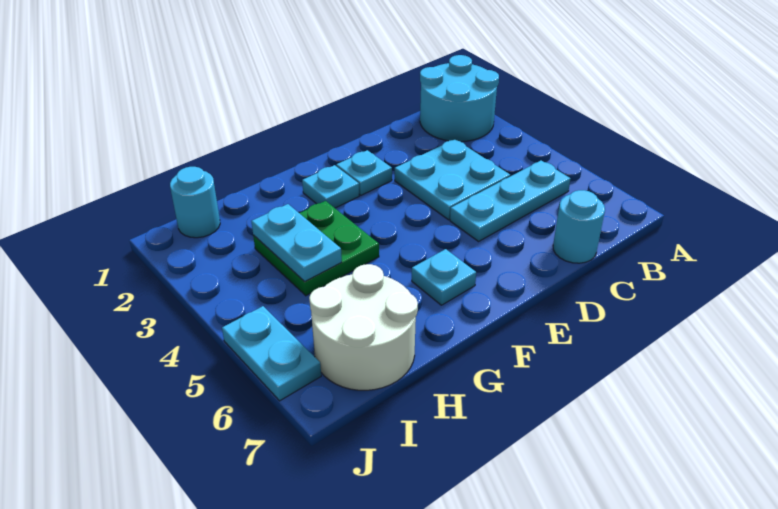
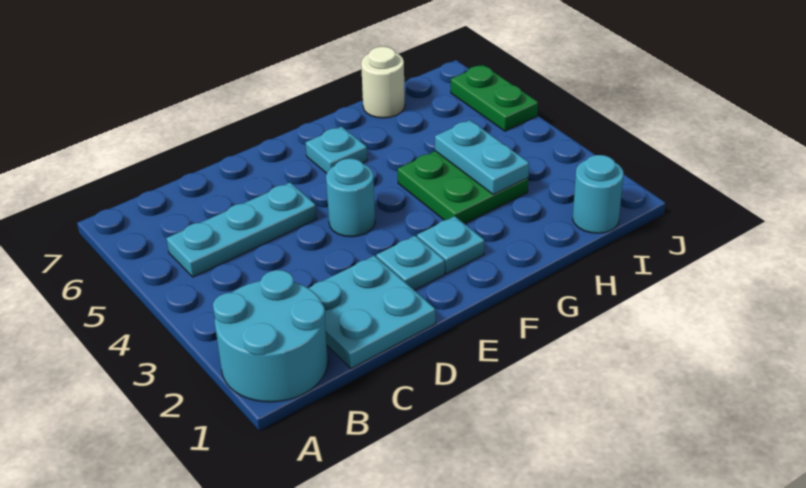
cyan plate C3:D4 level 1 -> cyan plate C1:D2 level 1
cyan round brick C7 level 1 -> cyan round brick E4 level 1
white round brick H6:I7 level 1 -> white round brick H7 level 1
cyan plate J5:J6 level 1 -> green plate J5:J6 level 1

